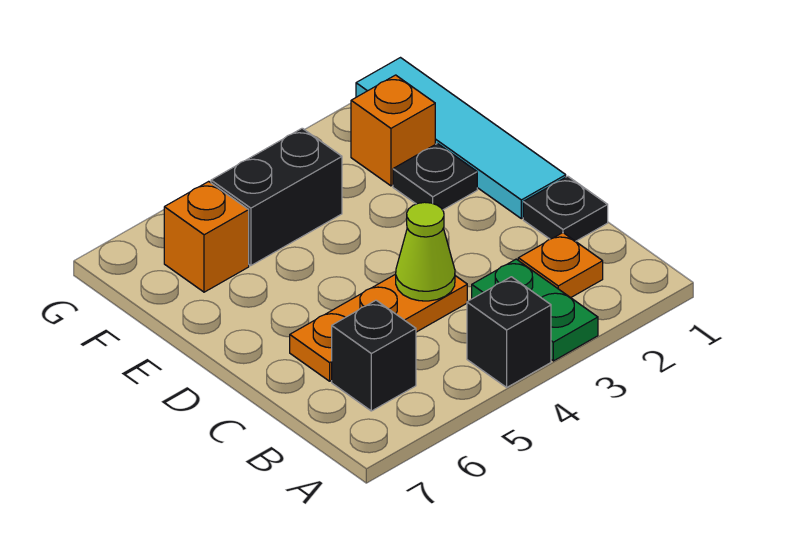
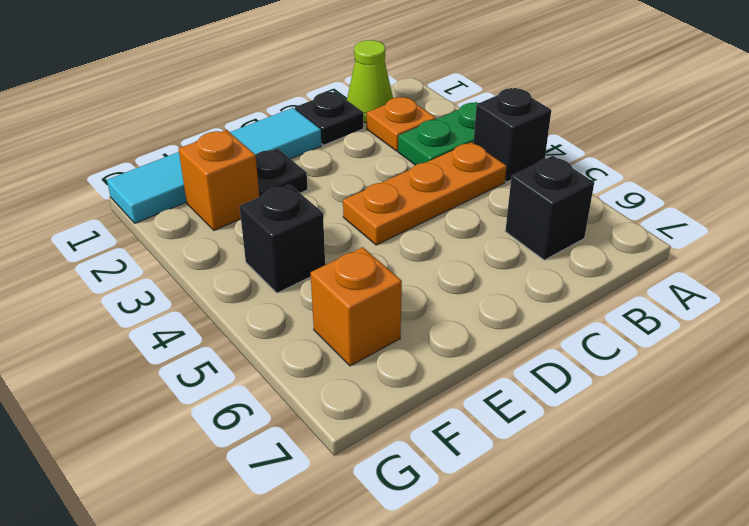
orange plate C4:C6 level 1 -> orange plate B4:D4 level 1
lime cone C4 level 2 -> lime cone B1 level 1
black brick F4:F5 level 1 -> black brick F4 level 1

